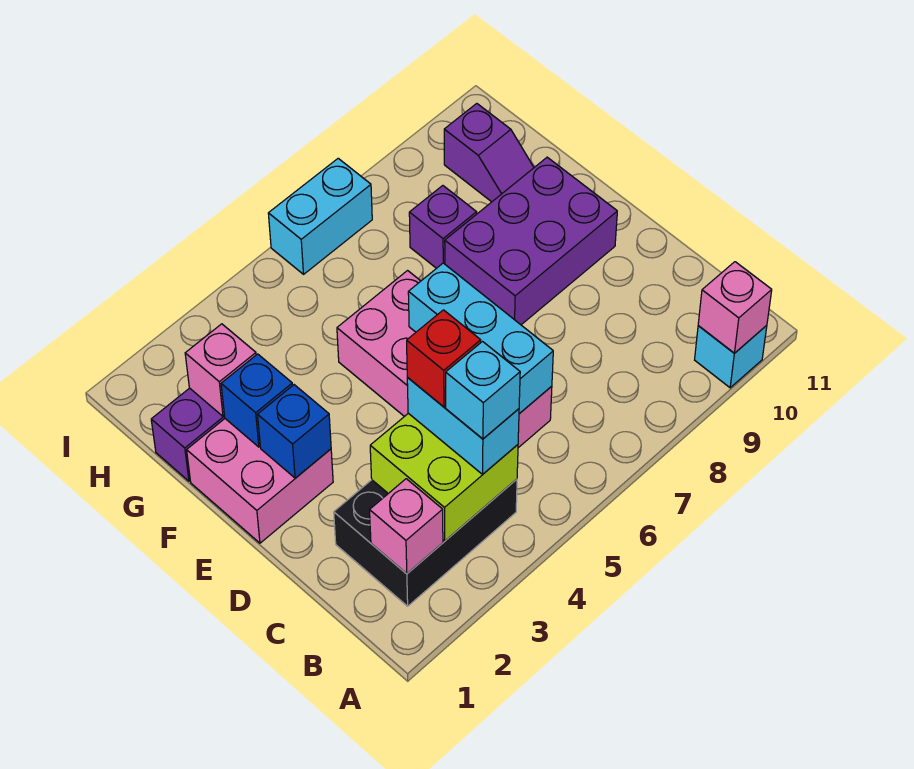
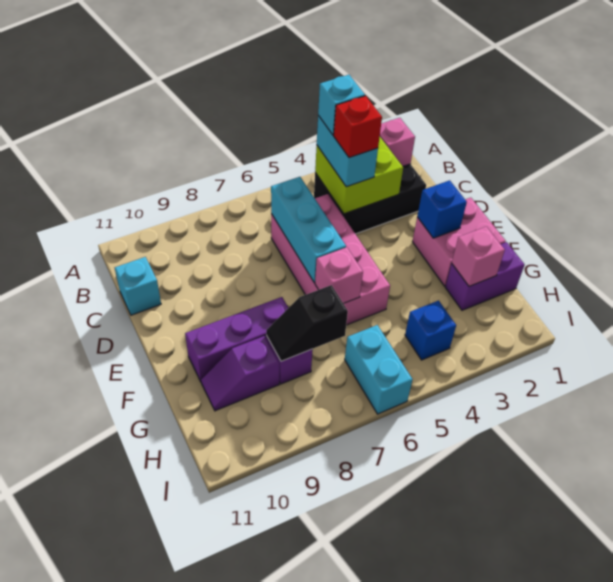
cyan brick A10 level 1 -> cyan brick C11 level 1
pink brick A10 level 2 -> pink brick F6 level 2
purple brick E8:F10 level 1 -> purple brick F8:F10 level 1
blue brick F2 level 2 -> blue brick H4 level 1
none -> black slope G7:G8 level 2 top 7
purple slope G10:H10 level 1 top H -> purple slope G9:G10 level 1 top 9
cyan brick I6:I7 level 1 -> cyan brick H6:I6 level 1

